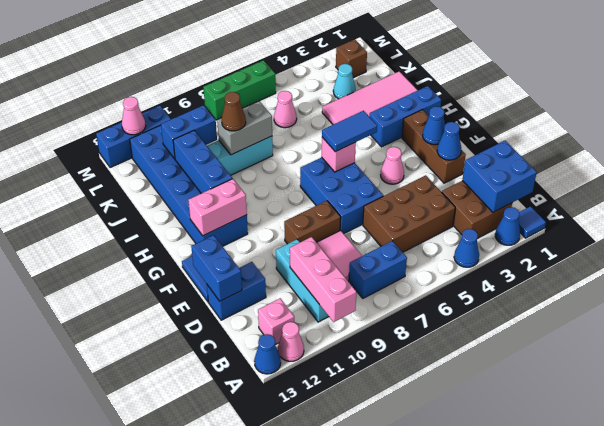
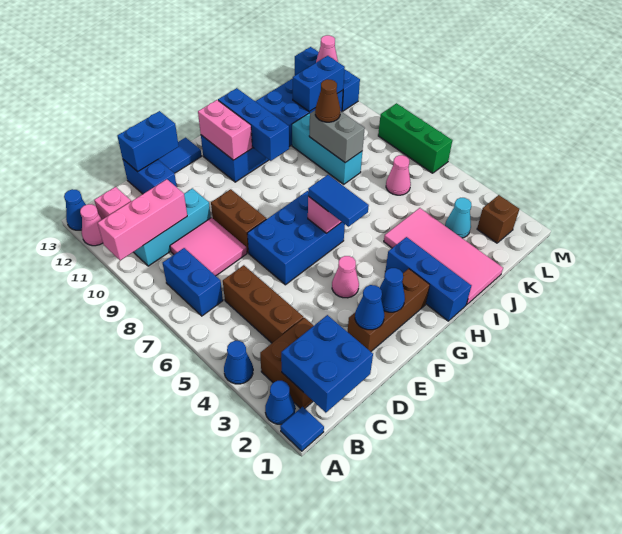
brown brick C4:D6 level 1 -> brown brick C4:C6 level 1
blue brick H11:J11 level 2 -> blue brick H10:H12 level 2
blue brick K10:K11 level 2 -> blue brick K11:L11 level 2

